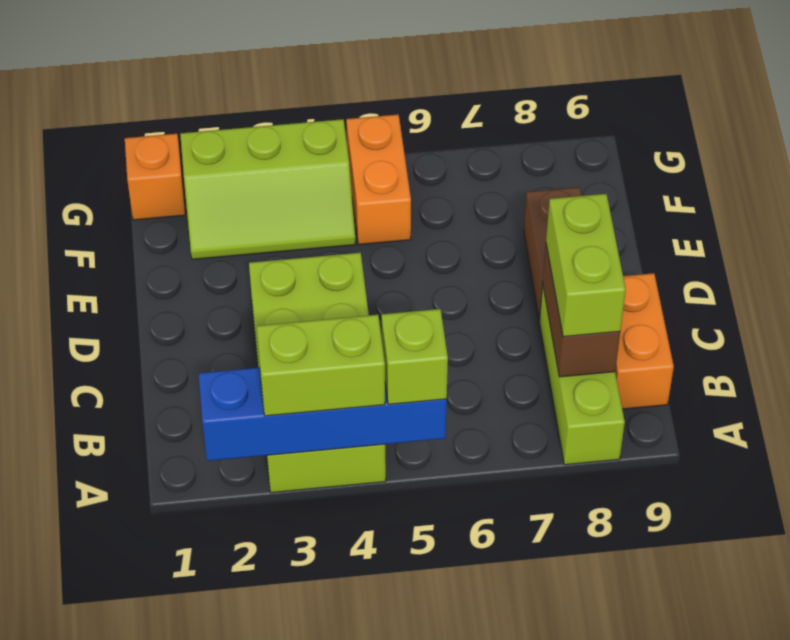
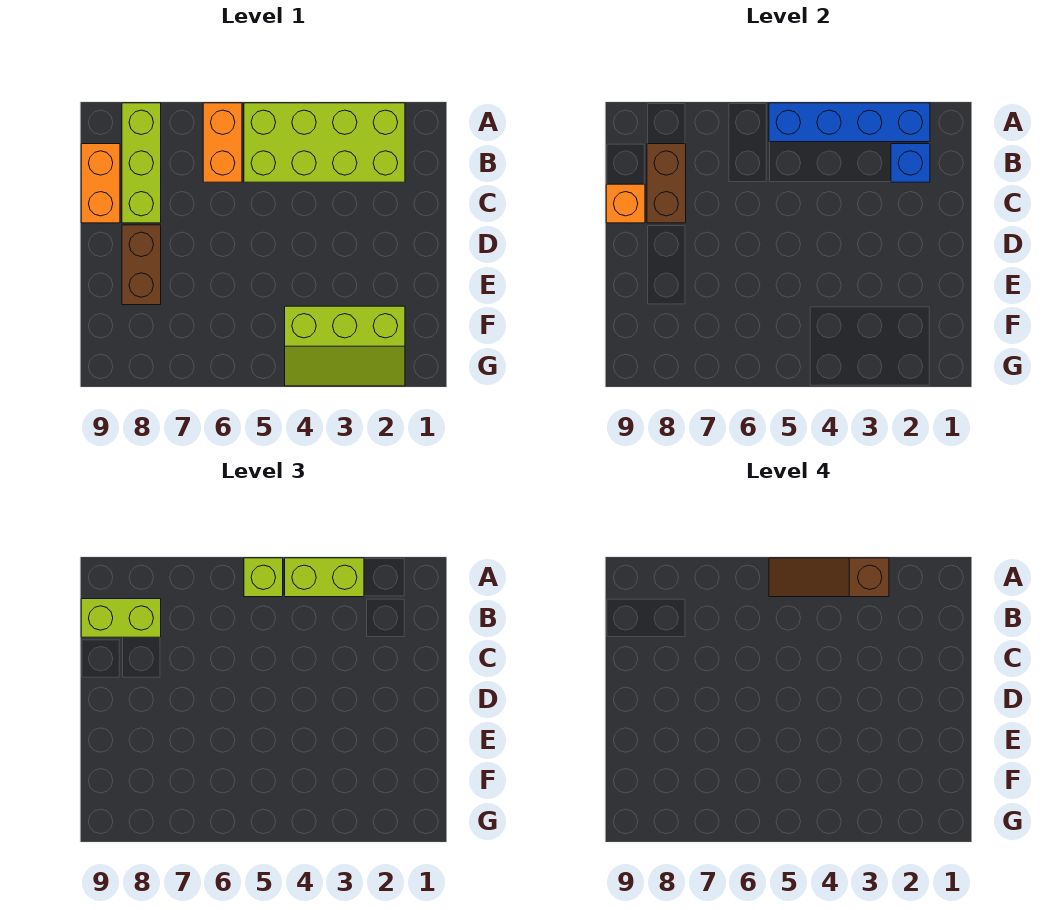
lime brick A3:D4 level 1 -> lime brick A2:B5 level 1
none -> brown slope A3:A5 level 4 top 3
none -> blue brick B2 level 2
lime brick B8:C8 level 3 -> lime brick B8:B9 level 3
lime slope F2:G4 level 1 top G -> lime slope F2:G4 level 1 top F
orange brick F5:G5 level 1 -> orange brick A6:B6 level 1
orange brick G1 level 1 -> orange brick C9 level 2

